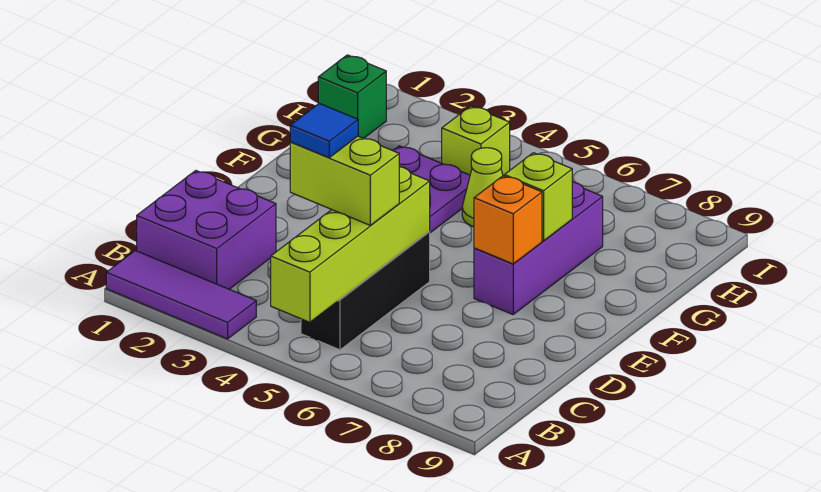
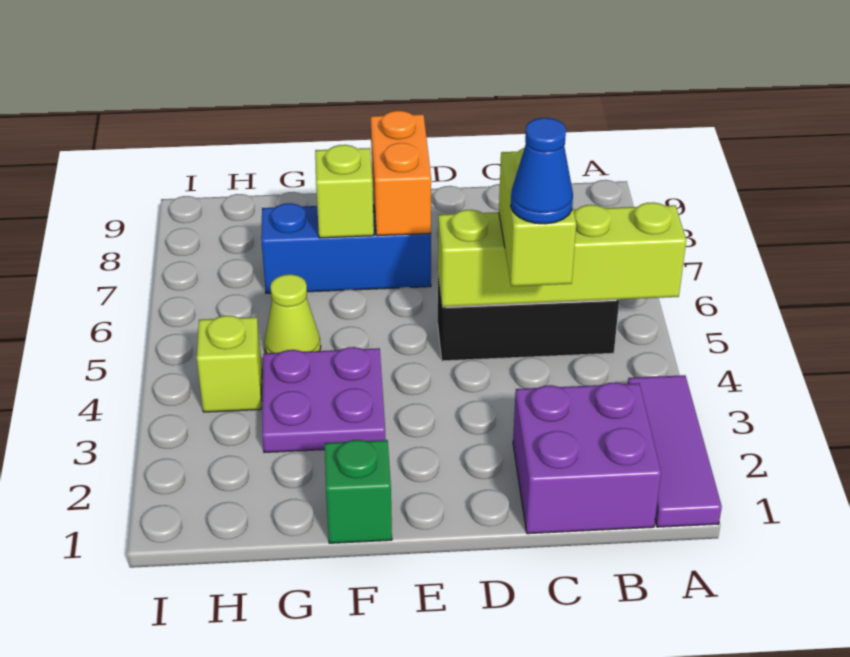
blue tile C4 level 4 -> blue cone C4 level 4
purple brick E7:G7 level 1 -> blue brick E7:G7 level 1
orange brick E7 level 2 -> orange brick E7:E8 level 2
green brick H1 level 1 -> green brick F1 level 1

